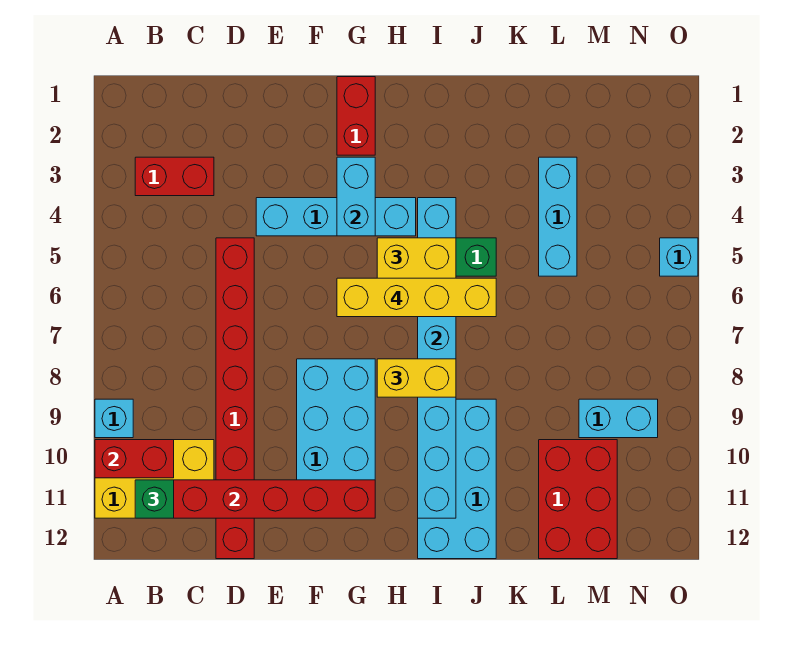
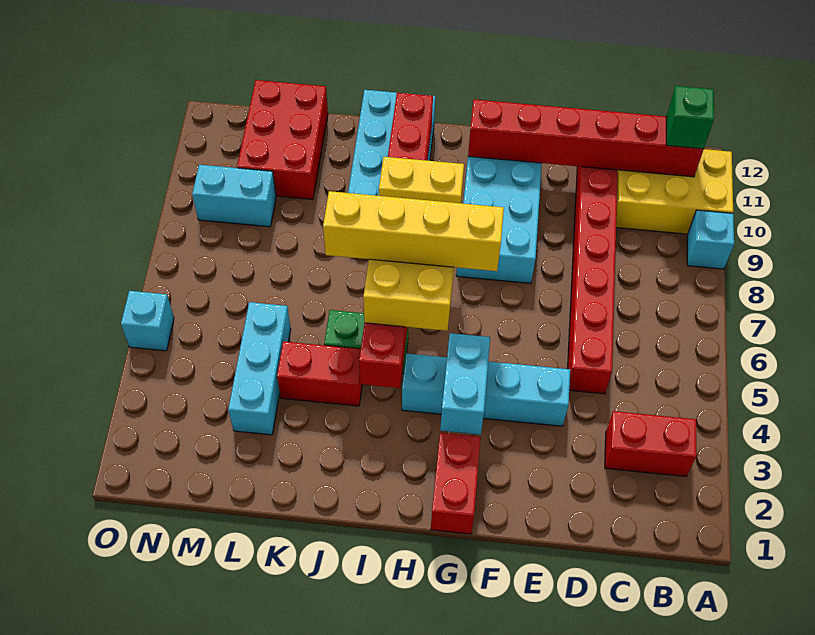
red brick A10:B10 level 2 -> red brick J4:K4 level 1
cyan brick I4:I11 level 2 -> red brick I4:I11 level 2

